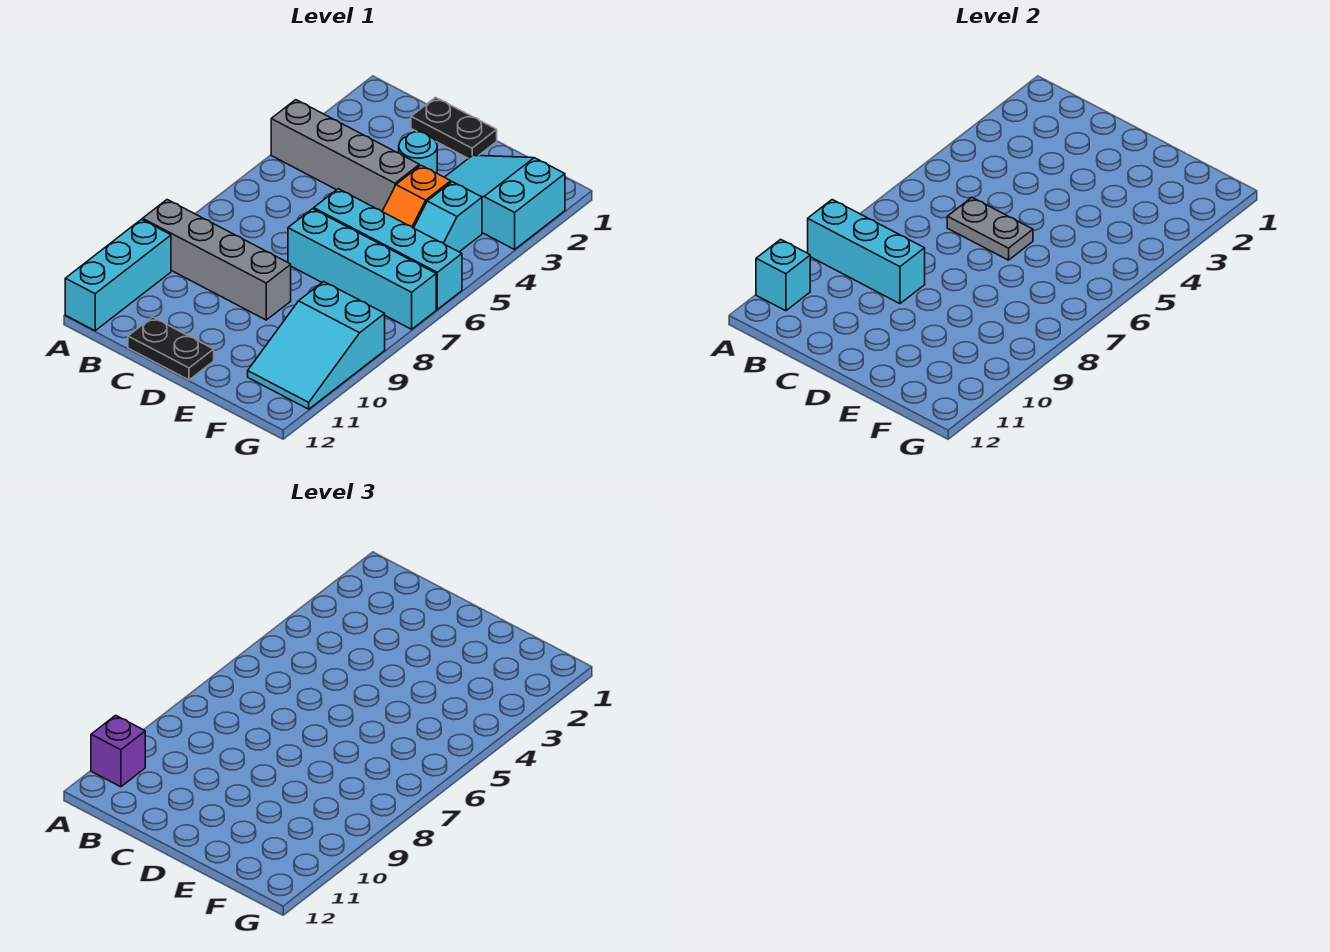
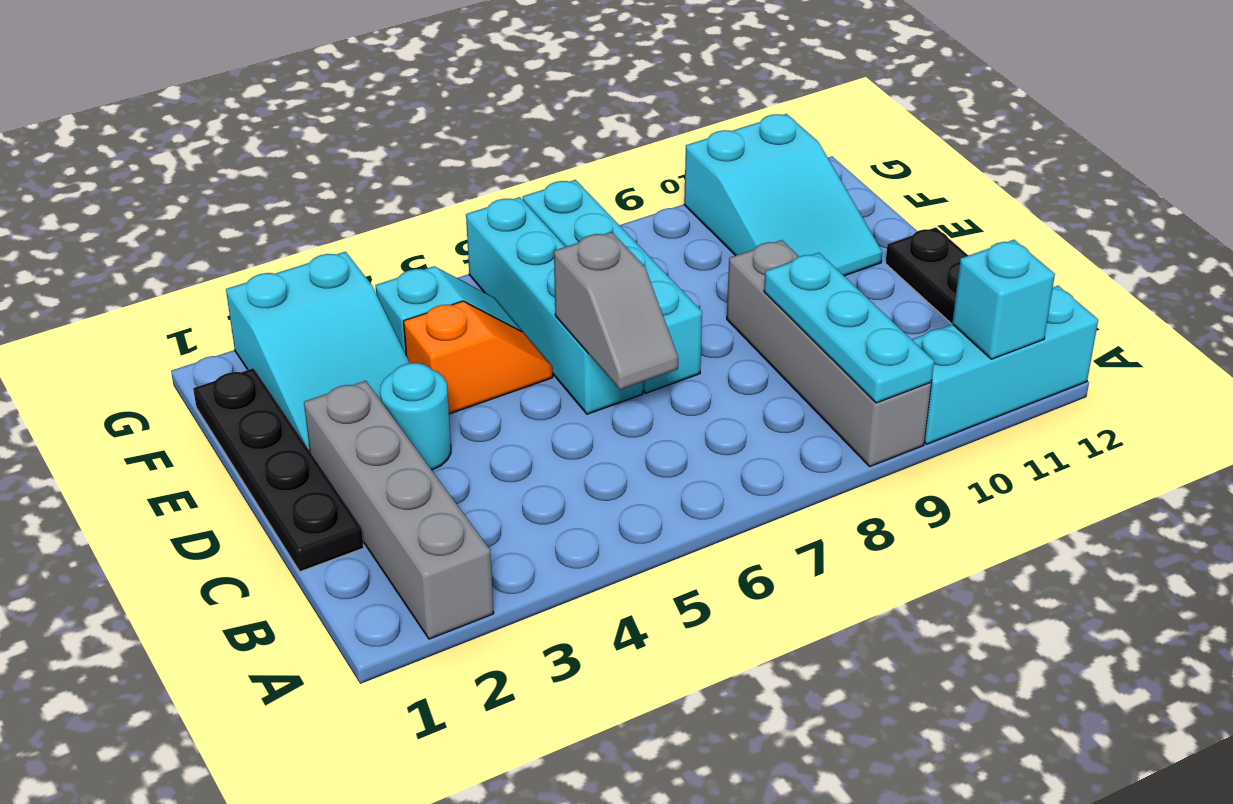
grey brick A4:D4 level 1 -> grey brick A2:D2 level 1
cyan brick A9:C9 level 2 -> cyan plate A9:C9 level 2
purple brick A11 level 3 -> none
black plate C1:D1 level 1 -> black plate C1:F1 level 1
grey plate C6:D6 level 2 -> grey slope C6:D6 level 2 top D
cyan slope F9:G11 level 1 top 9 -> cyan slope E10:G11 level 1 top G

